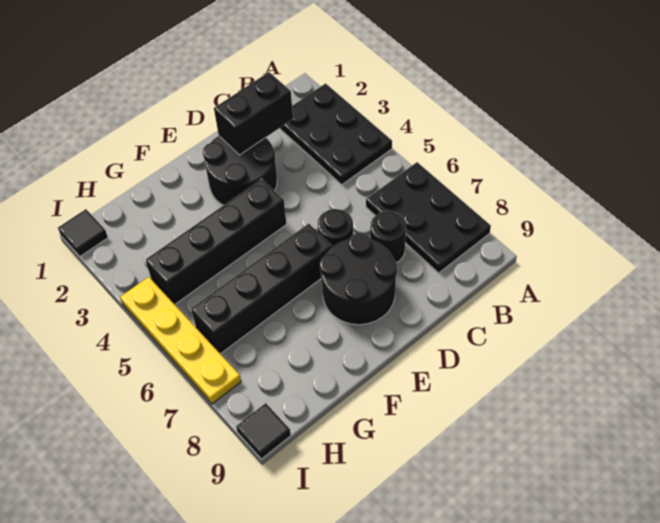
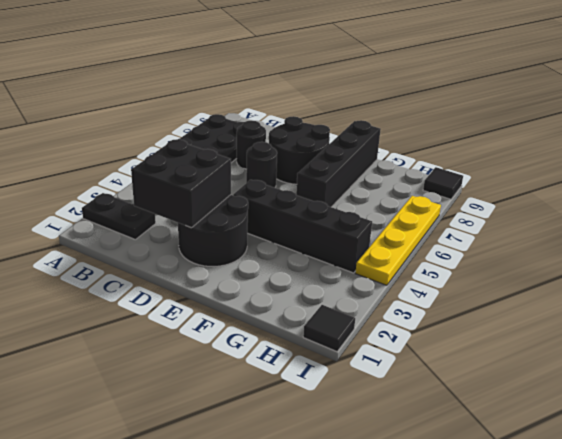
black plate A2:B4 level 1 -> black plate A2:B2 level 1
black brick C2:D2 level 2 -> black brick C2:D3 level 2
black brick E6:H6 level 1 -> black brick F6:F9 level 1

